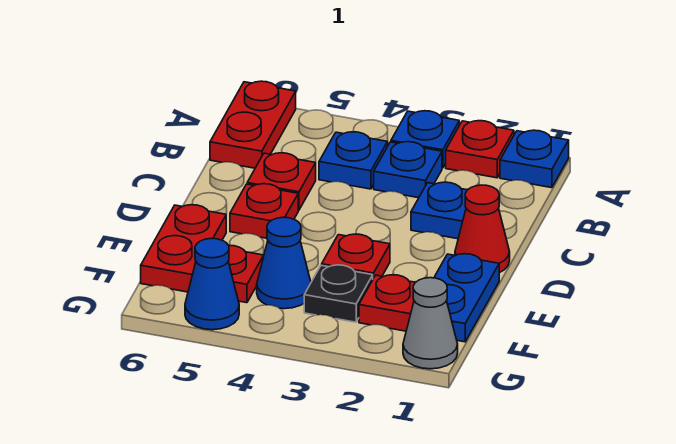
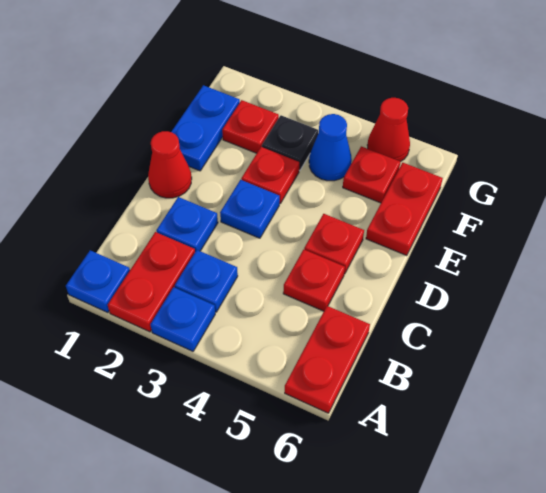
red plate A2 level 1 -> red plate A2:B2 level 1
blue plate B4 level 1 -> blue plate D3 level 1
grey cone G1 level 1 -> none
blue cone G5 level 1 -> red cone G5 level 1

